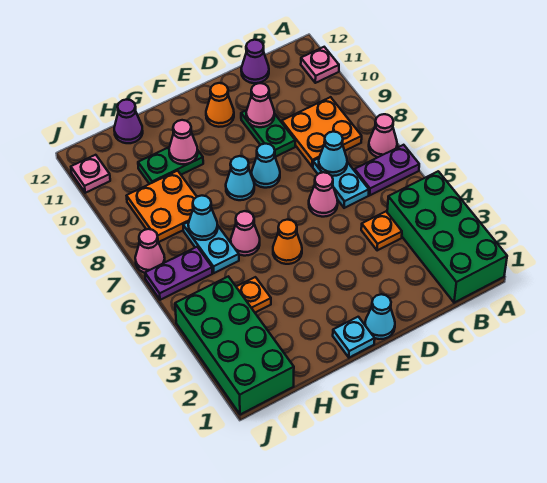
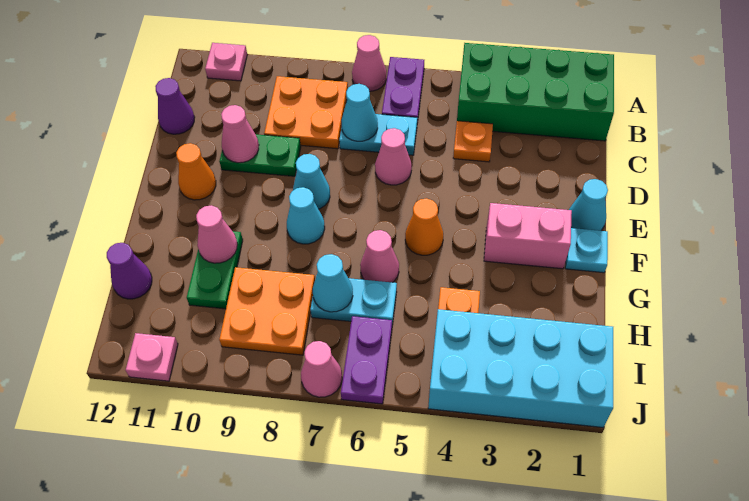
none -> pink brick F2:F3 level 1
green brick I1:J4 level 1 -> cyan brick I1:J4 level 1

